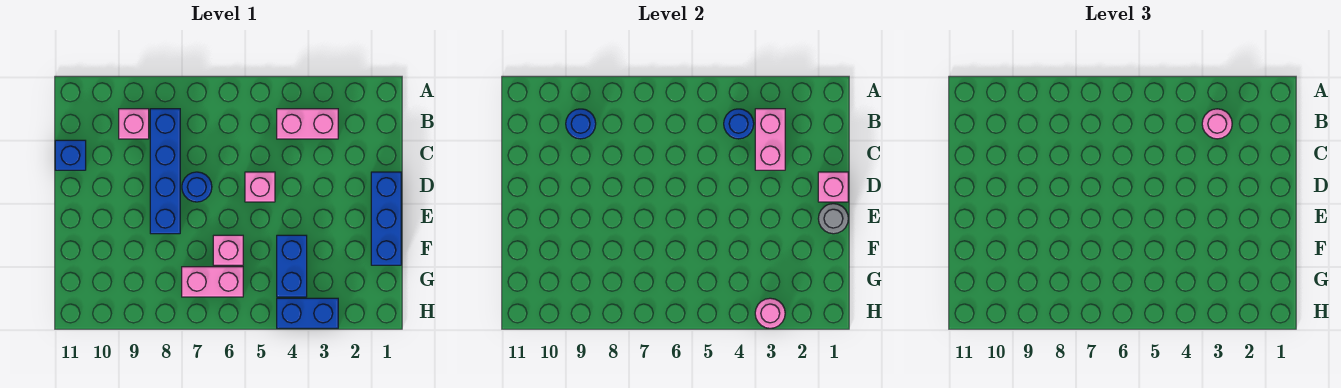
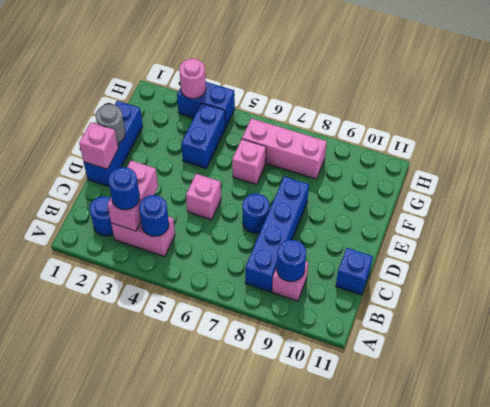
none -> blue round brick B2 level 1
pink round brick B3 level 3 -> blue round brick B3 level 3
pink brick G6:G7 level 1 -> pink brick G6:G8 level 1

